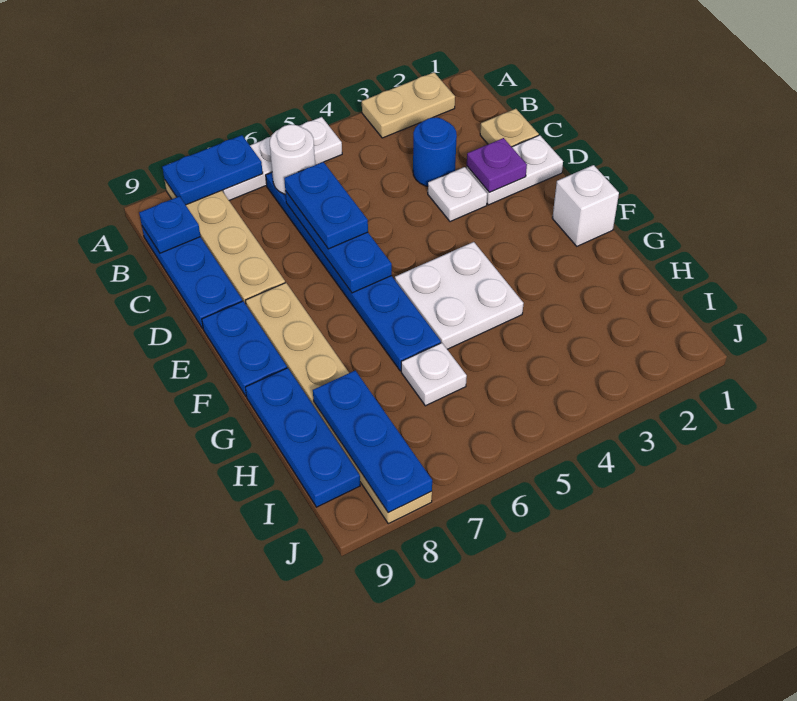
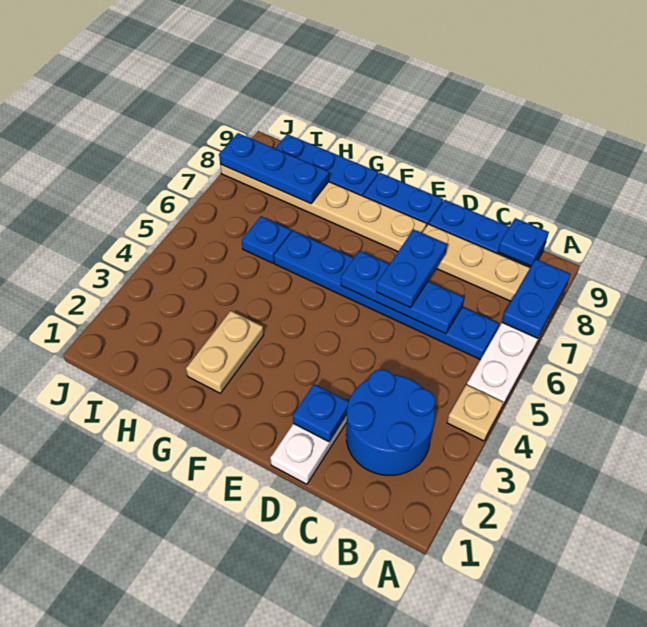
tan plate A2:A3 level 1 -> tan plate G2:G3 level 1
white round brick B6 level 2 -> none
tan plate C1 level 1 -> tan plate A4 level 1
blue round brick C3 level 1 -> blue round brick B2:C3 level 1
blue plate C6:D6 level 3 -> blue plate D6:D7 level 3
purple plate D2 level 2 -> blue plate D2 level 2
white plate D3 level 1 -> none
white brick F1 level 1 -> none
white plate F4:G5 level 1 -> none
white plate H6 level 1 -> blue plate H6 level 1

